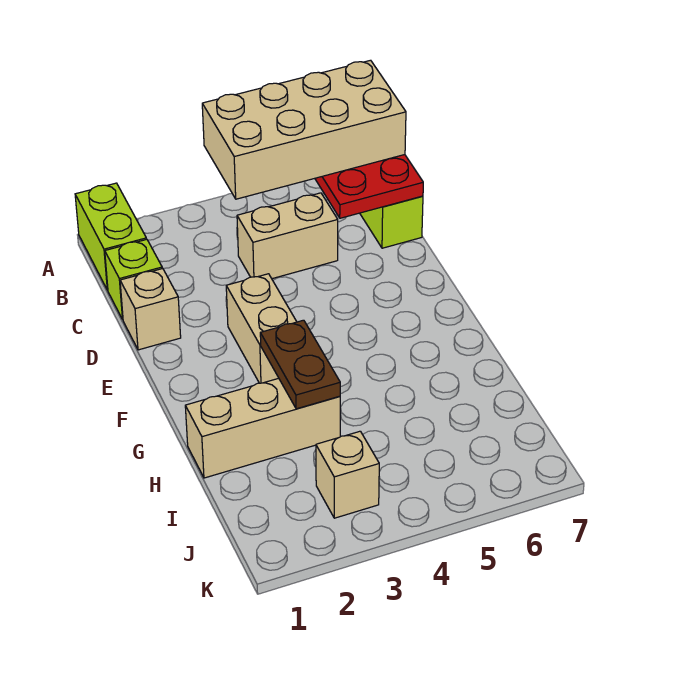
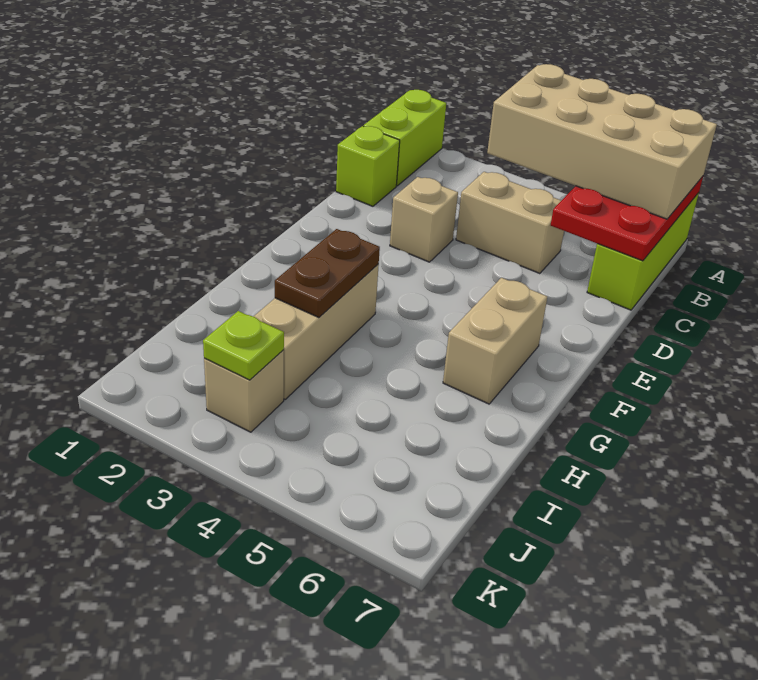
tan brick D1 level 1 -> tan brick D3 level 1
tan brick E3:F3 level 1 -> tan brick F6:G6 level 1
tan brick H1:H3 level 1 -> tan brick G3:I3 level 1
none -> lime plate J3 level 2

